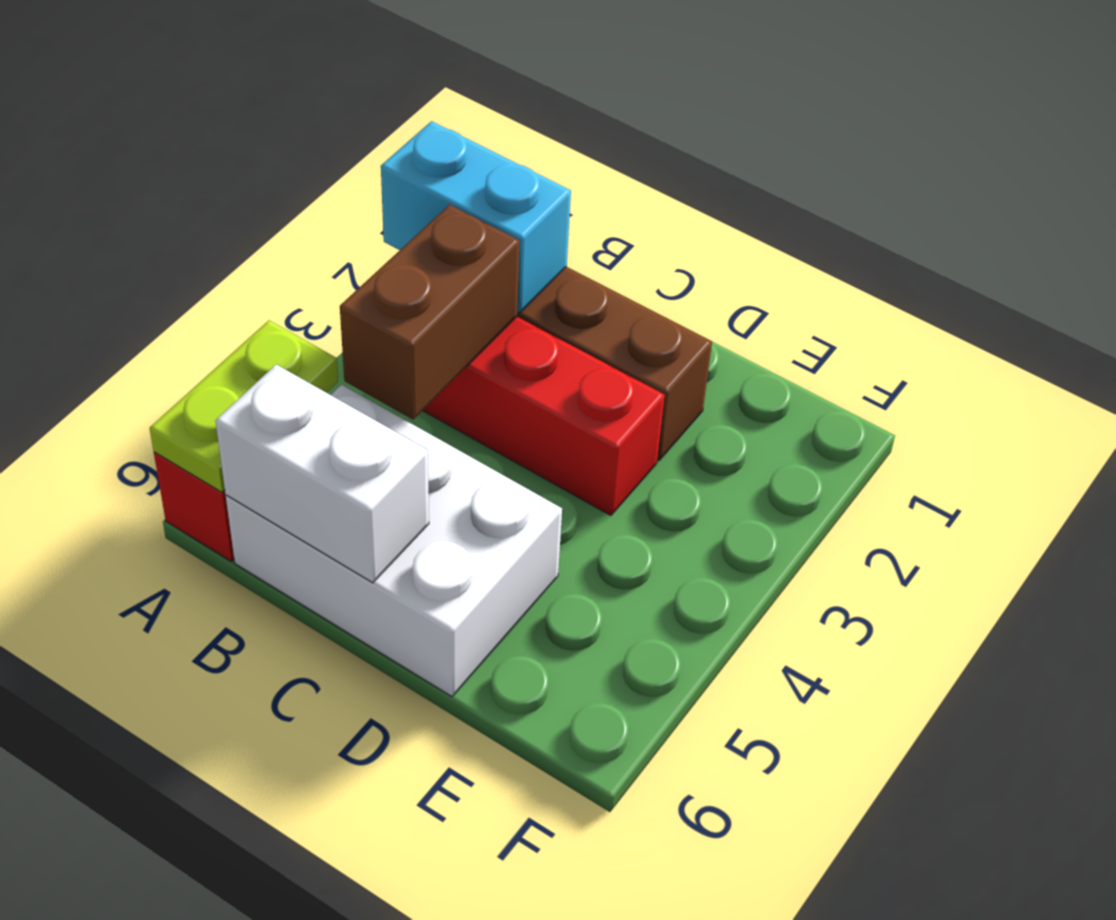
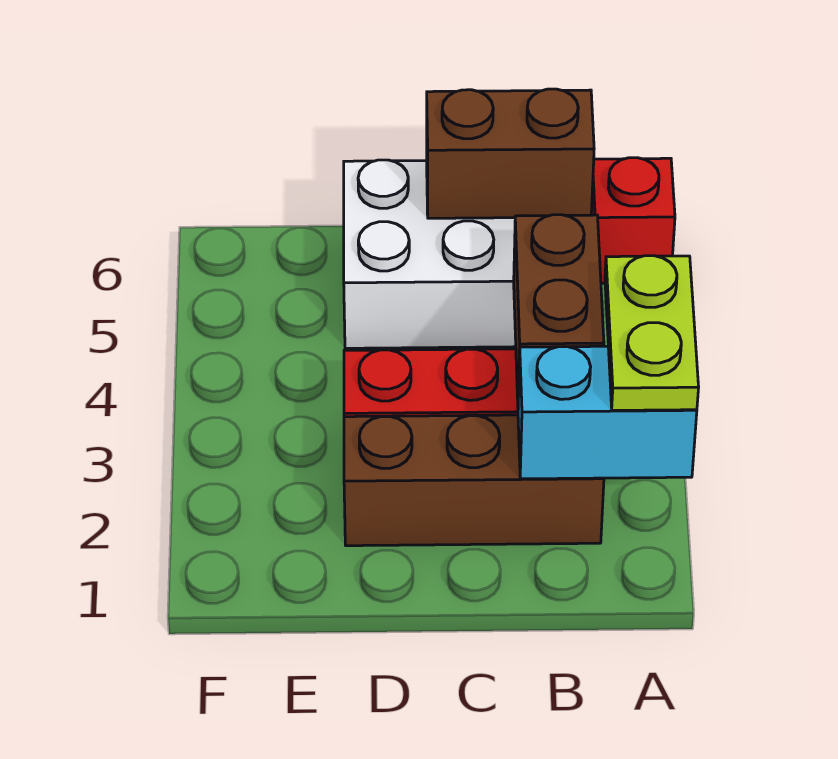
lime plate A5:A6 level 2 -> lime plate A2:A3 level 3
white brick B6:C6 level 2 -> brown brick B6:C6 level 2

